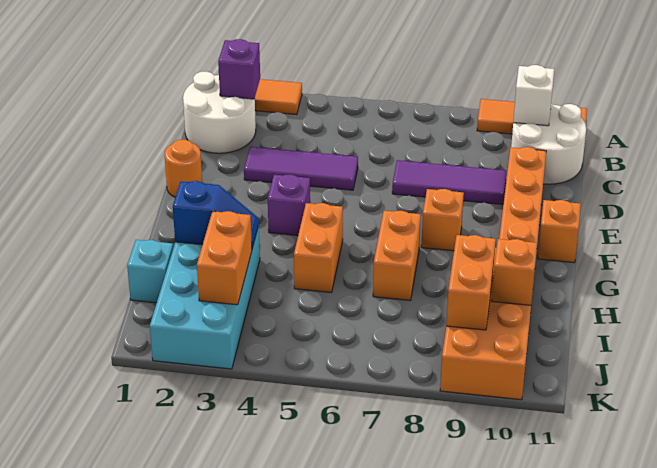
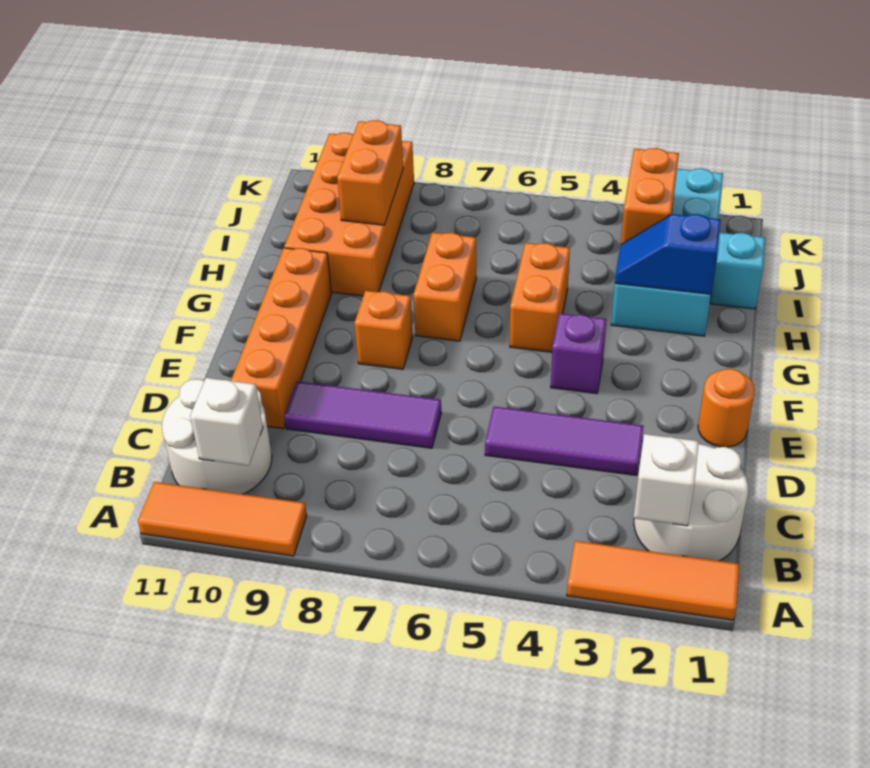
purple brick B2 level 2 -> white brick B2 level 2
orange brick F11 level 1 -> none
orange brick I10 level 2 -> none

